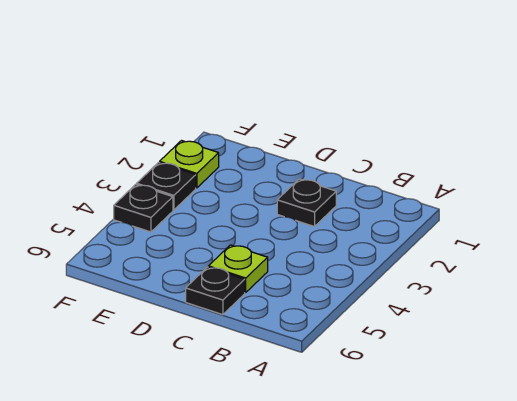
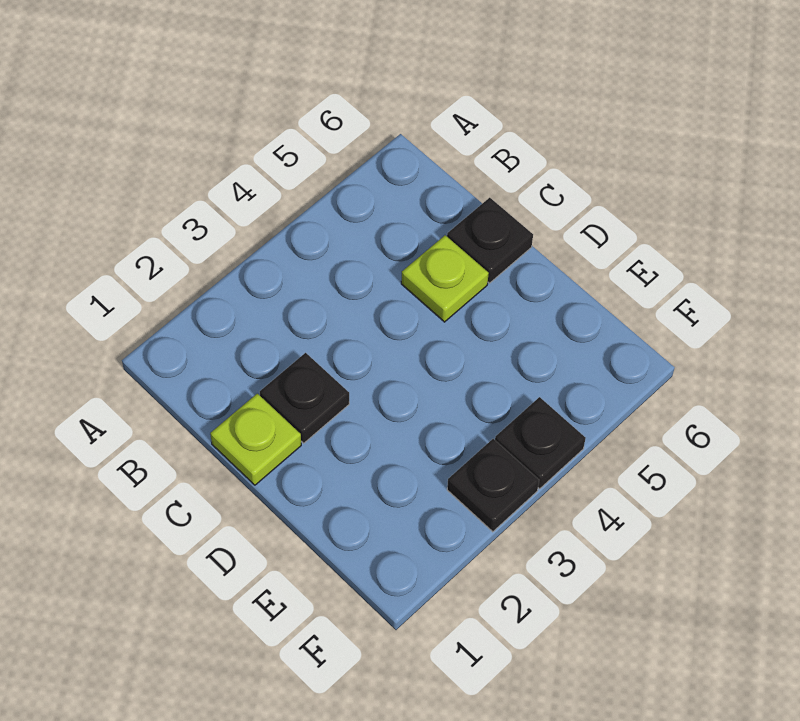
lime plate F2 level 1 -> lime plate C1 level 1

